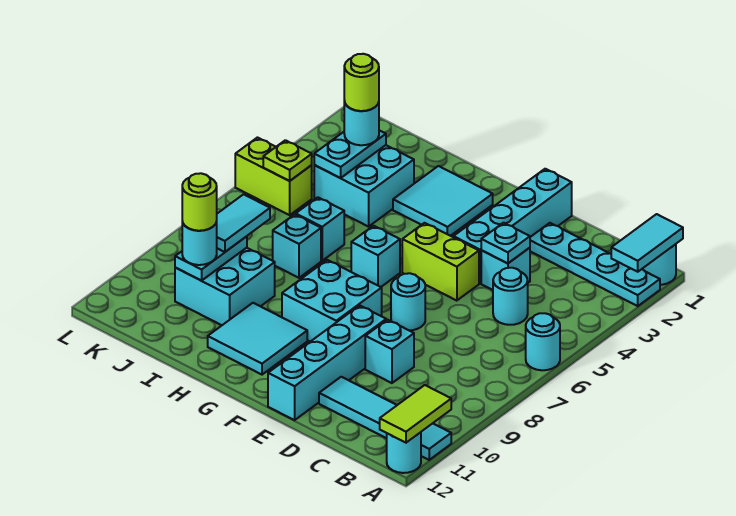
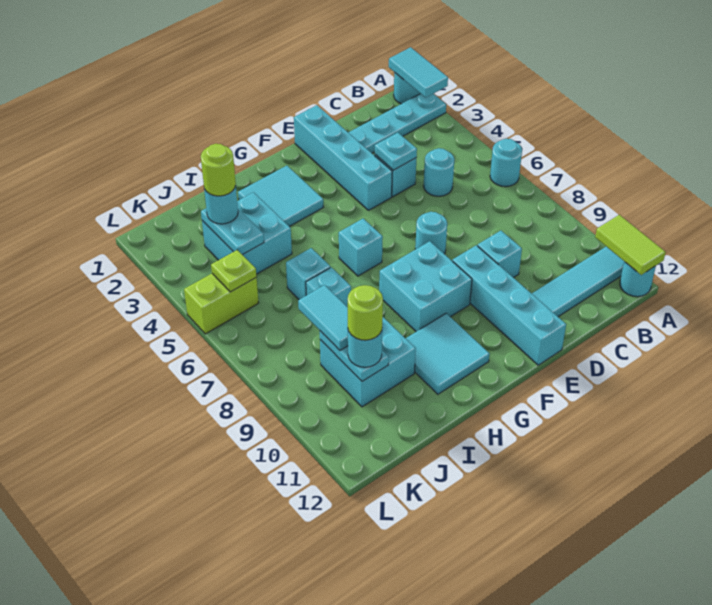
lime brick E5:F5 level 1 -> none

